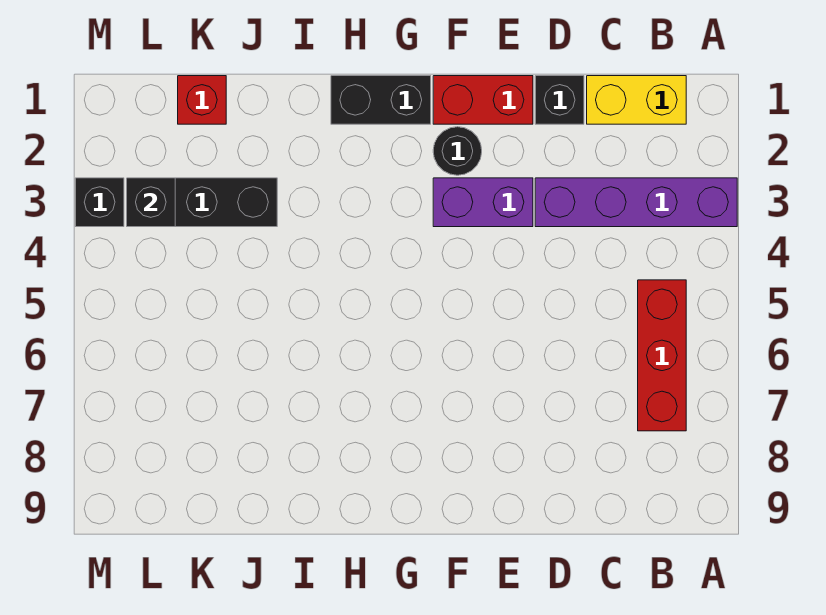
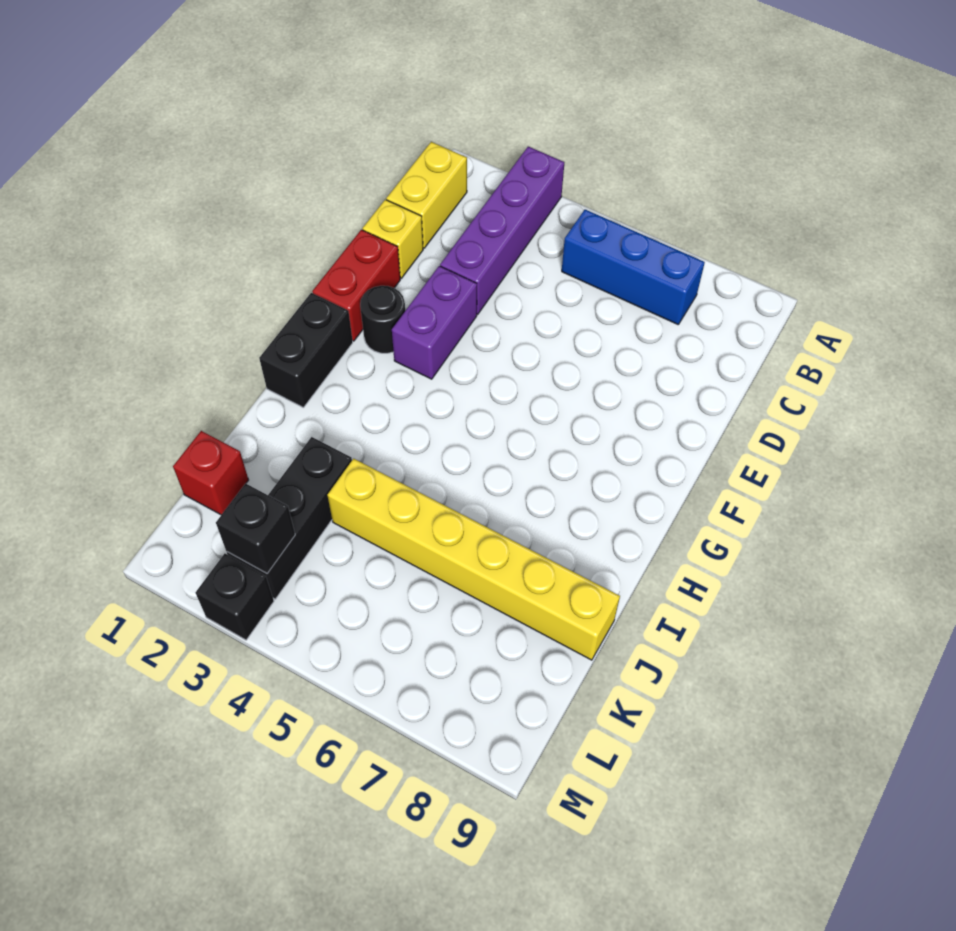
red brick B5:B7 level 1 -> blue brick B5:B7 level 1
black brick D1 level 1 -> yellow brick D1 level 1
none -> yellow brick J4:J9 level 1

